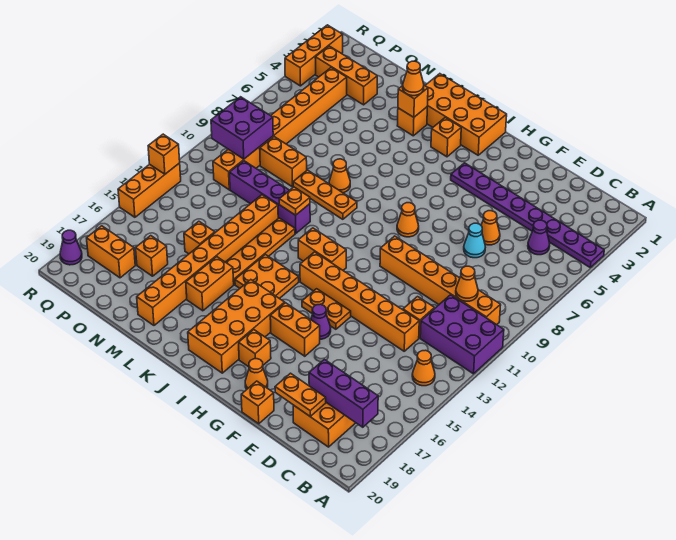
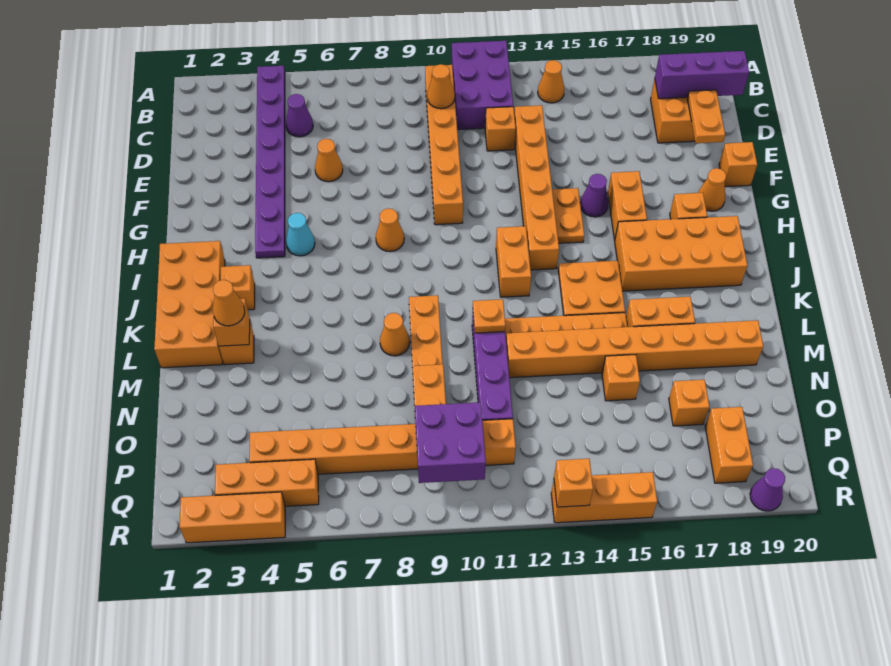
purple brick B18:D18 level 2 -> purple brick C18:C20 level 2
cyan cone E7 level 1 -> cyan cone H5 level 1
orange brick O3:Q3 level 1 -> orange brick Q3:Q5 level 1

